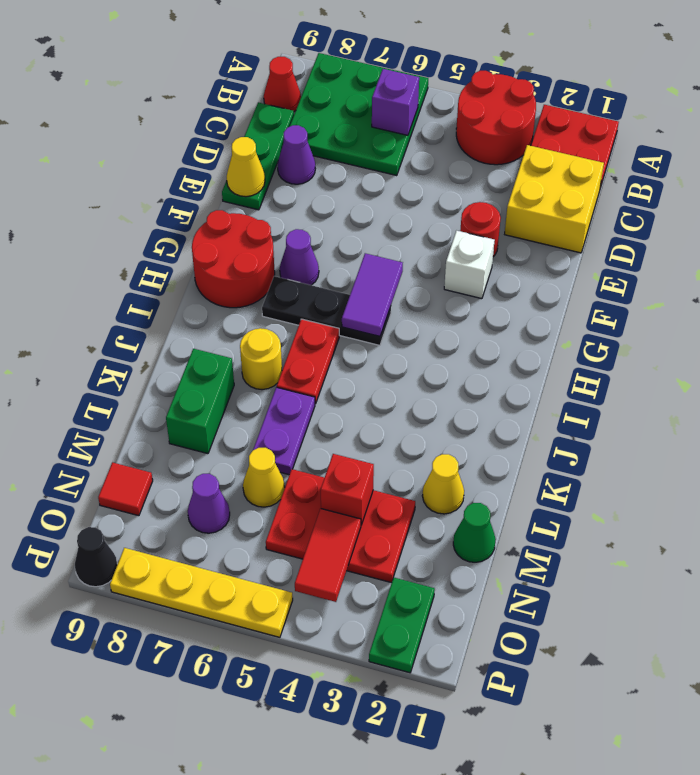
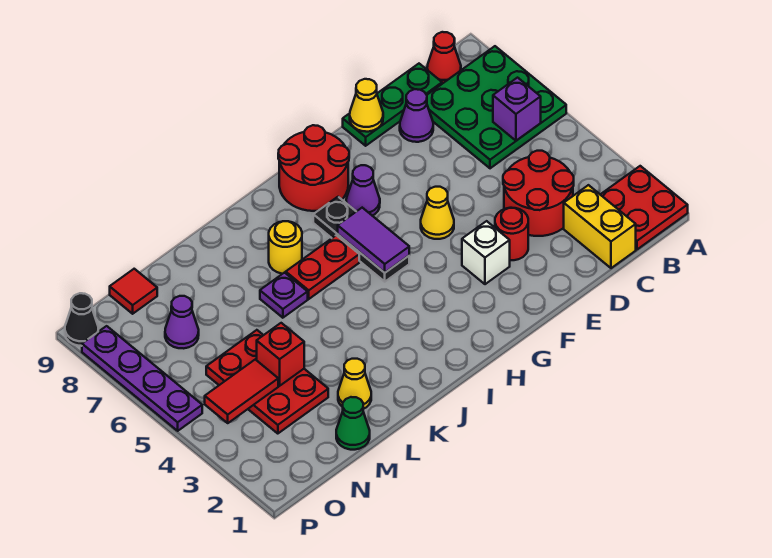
red round brick A3:B4 level 1 -> red round brick C3:D4 level 1
yellow brick C1:D2 level 1 -> yellow brick C1:C2 level 1
purple tile G5:H5 level 2 -> purple tile H5:H6 level 2
purple plate K6:L6 level 1 -> purple plate K6 level 1
green brick K8:L8 level 1 -> none
yellow cone M6 level 1 -> yellow cone F5 level 1
green plate O2:P2 level 1 -> none
yellow plate P5:P8 level 1 -> purple plate P5:P8 level 1

